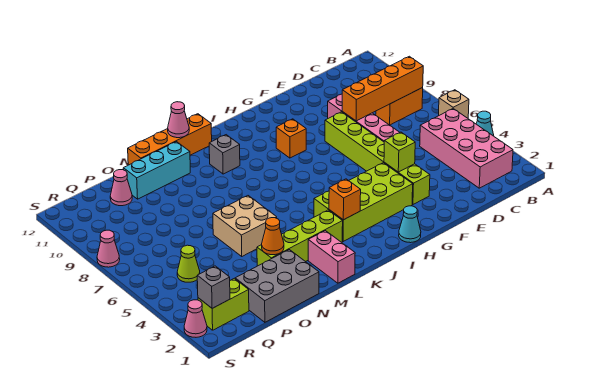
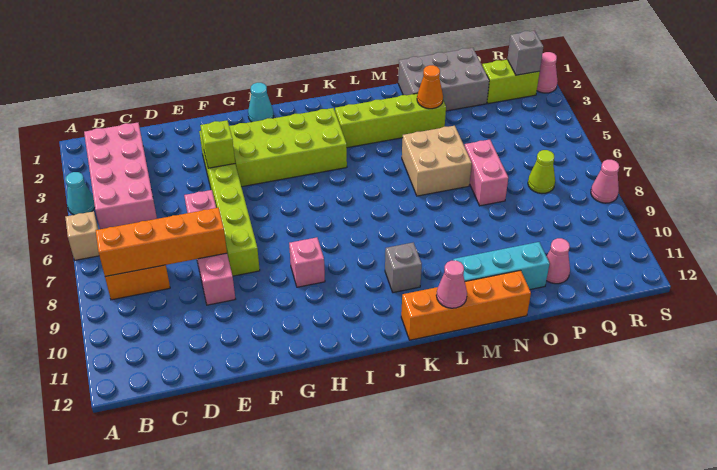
orange brick H9 level 1 -> pink brick H9 level 1
orange brick J3 level 2 -> none
pink brick L1:L2 level 1 -> pink brick O6:O7 level 1
lime cone Q5 level 1 -> lime cone Q7 level 1

